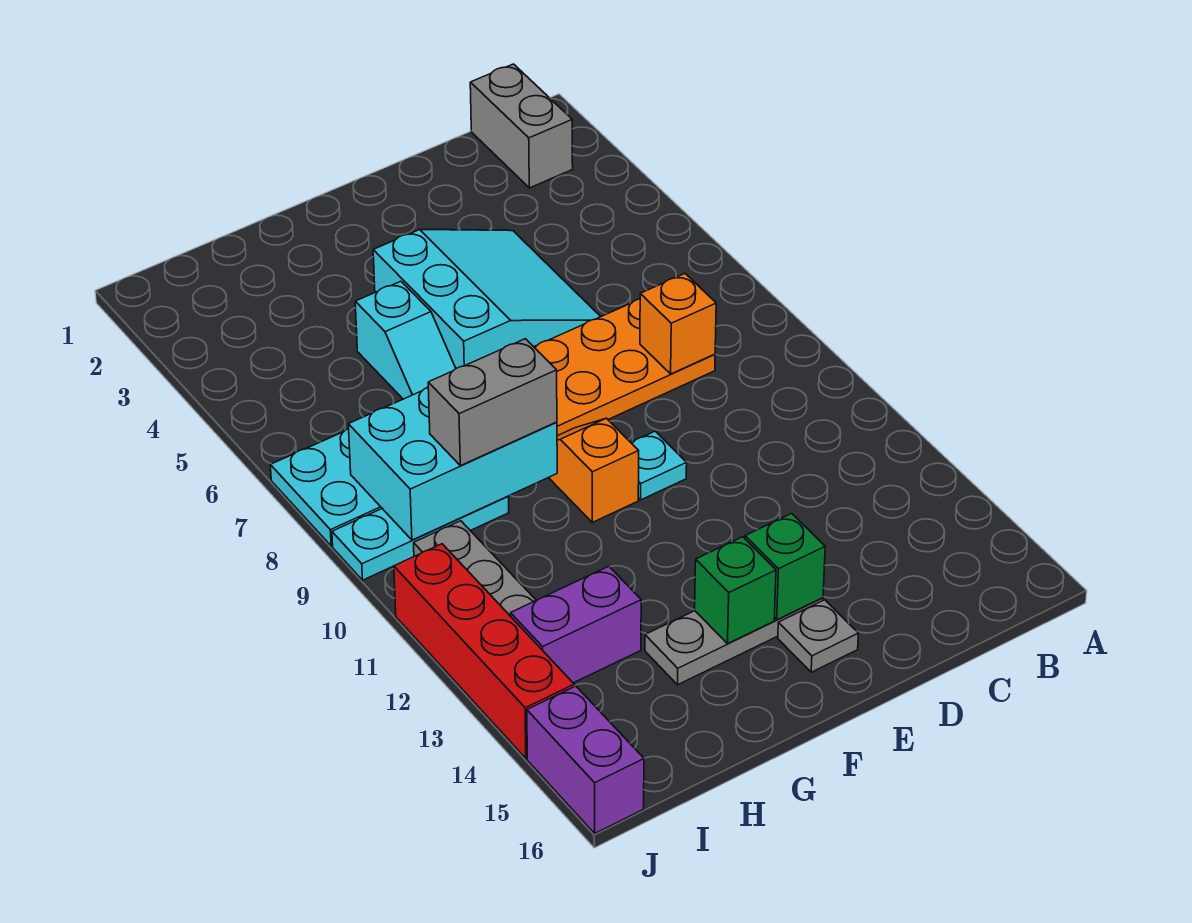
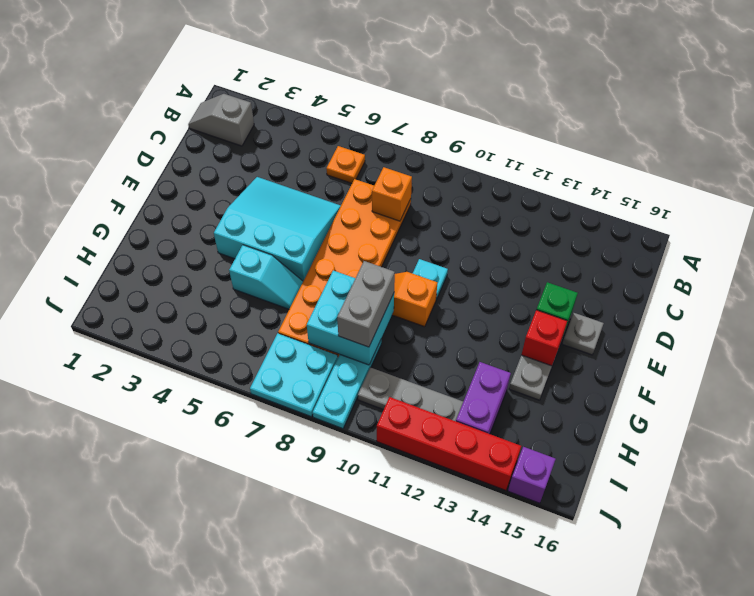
grey brick B1:B2 level 1 -> grey slope B1:B2 level 1 top 2
none -> orange plate B6 level 1
green brick F14 level 2 -> red brick F14 level 2
cyan brick G8:I9 level 2 -> cyan brick G8:H9 level 2
purple brick J15:J16 level 1 -> purple brick J15 level 1

